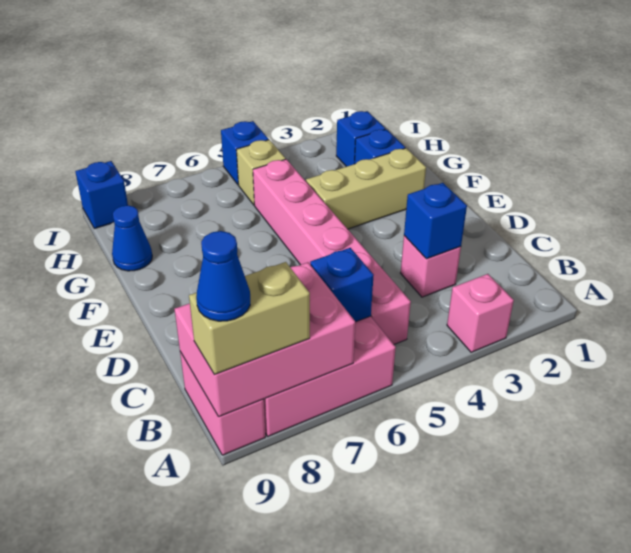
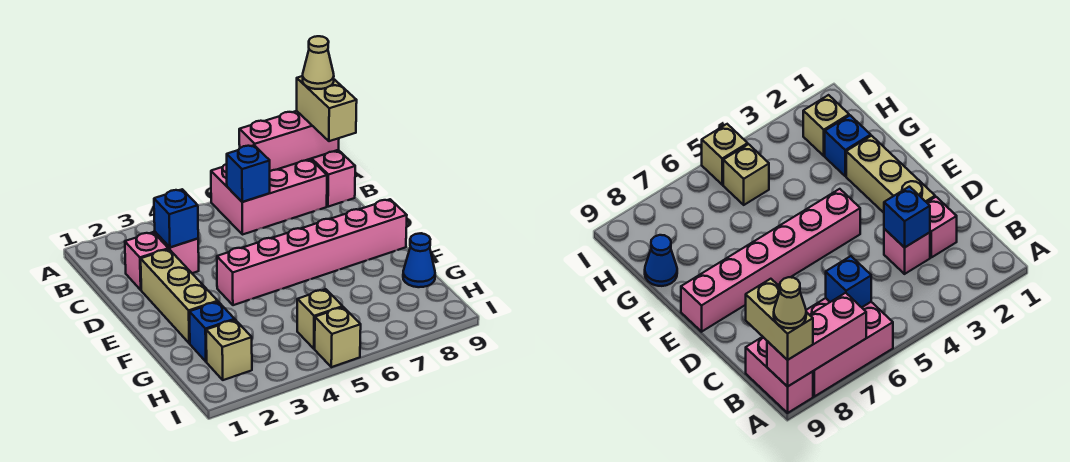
pink brick A3 level 1 -> pink brick C2 level 1
pink brick A7:B9 level 2 -> pink brick A7:A9 level 2
tan brick A8:A9 level 3 -> tan brick A9:B9 level 3
blue cone A9 level 4 -> tan cone A9 level 4
pink brick B5:G5 level 1 -> pink brick E4:E9 level 1
tan brick F2:F4 level 1 -> tan brick D2:F2 level 1
blue brick H2 level 1 -> tan brick H2 level 1
blue brick I5 level 1 -> tan brick I5 level 1
blue brick I9 level 1 -> none

